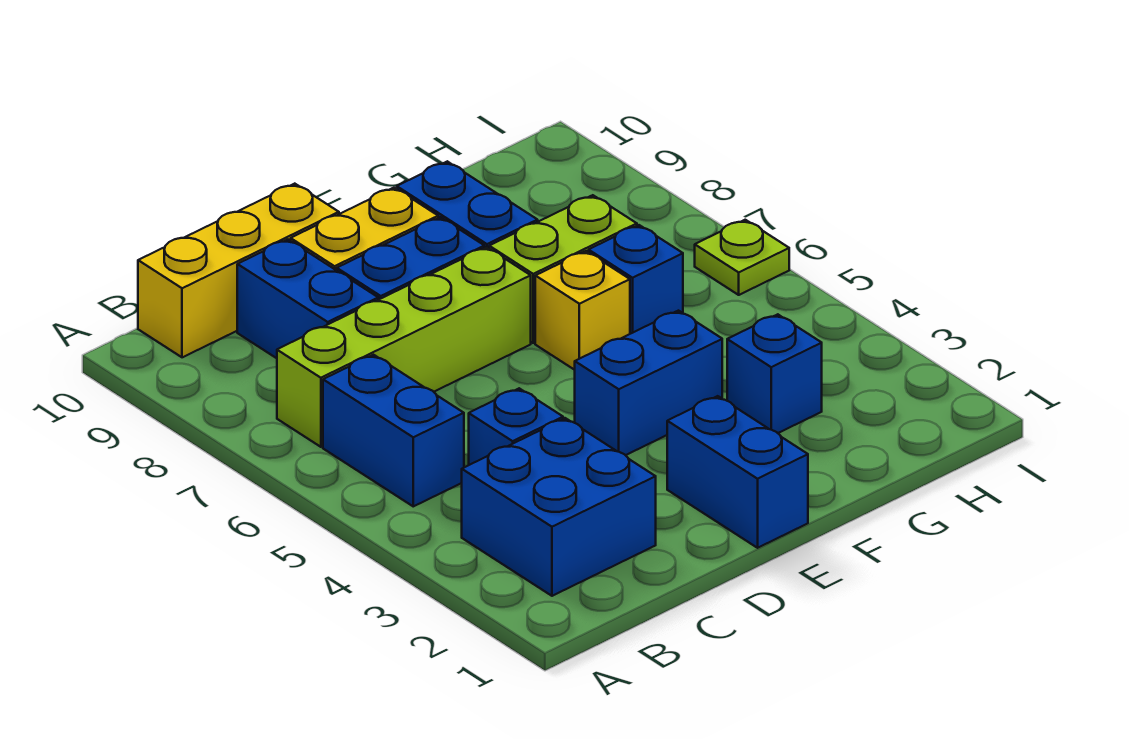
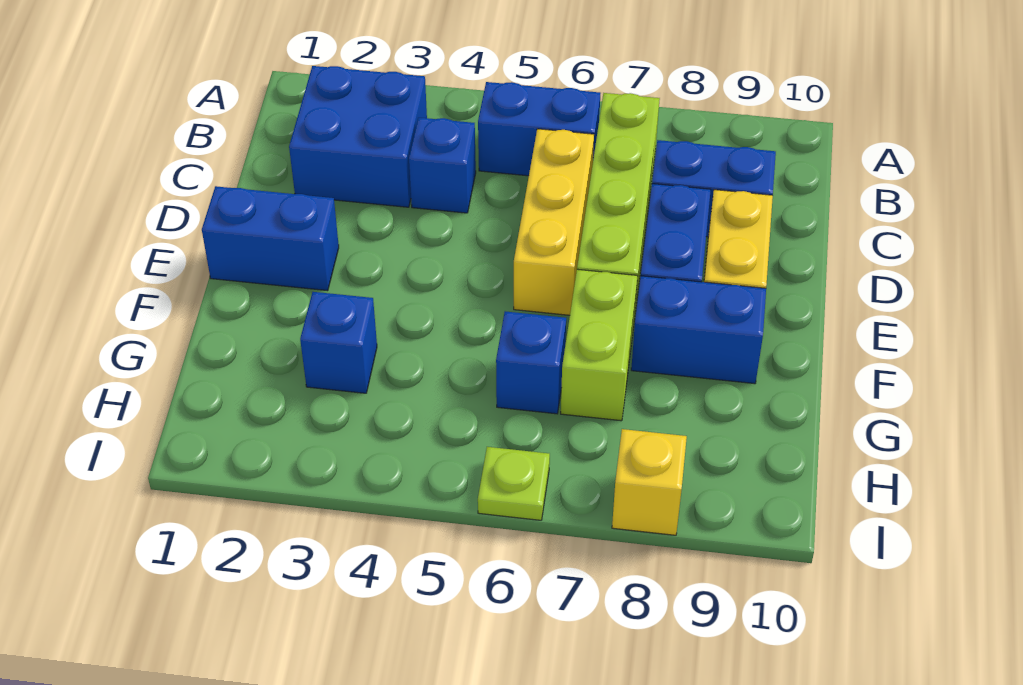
yellow brick B10:D10 level 1 -> yellow brick C6:E6 level 1
blue brick E4:F4 level 1 -> none
yellow brick F6 level 1 -> yellow brick I8 level 1

